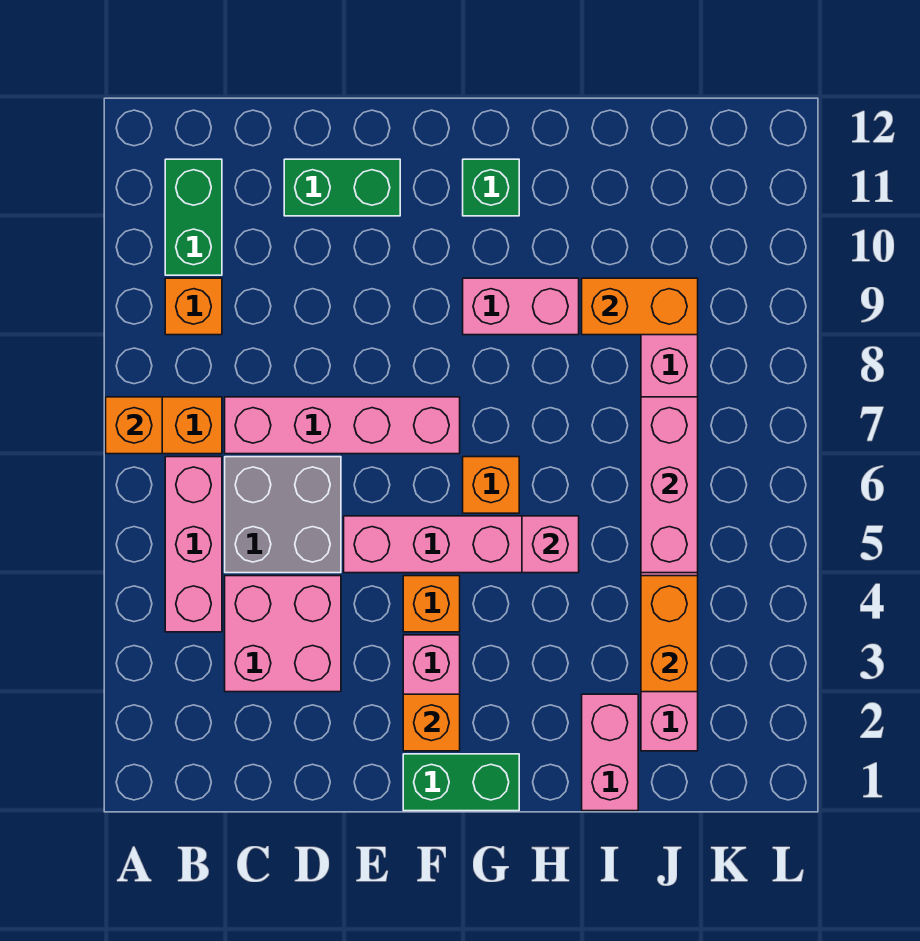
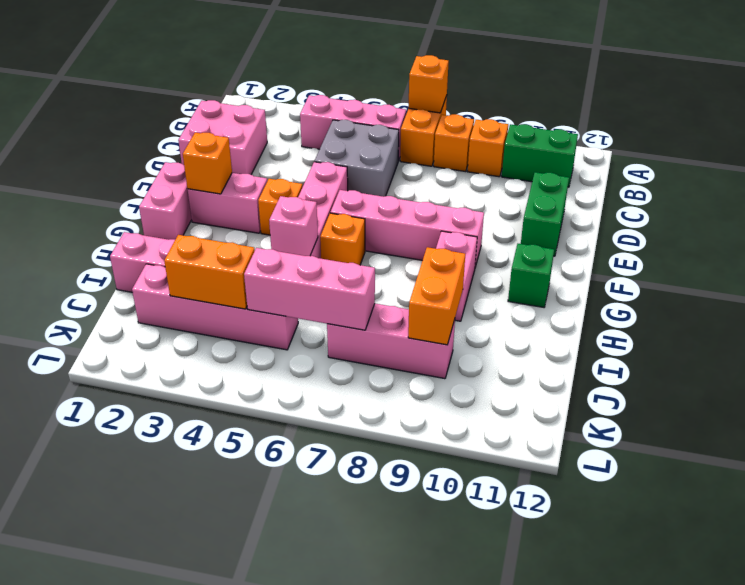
none -> orange brick B8 level 1
pink brick C3:D4 level 1 -> pink brick C1:D2 level 1
pink brick C7:F7 level 1 -> pink brick F6:F9 level 1
green brick F1:G1 level 1 -> pink brick F1:G1 level 1

